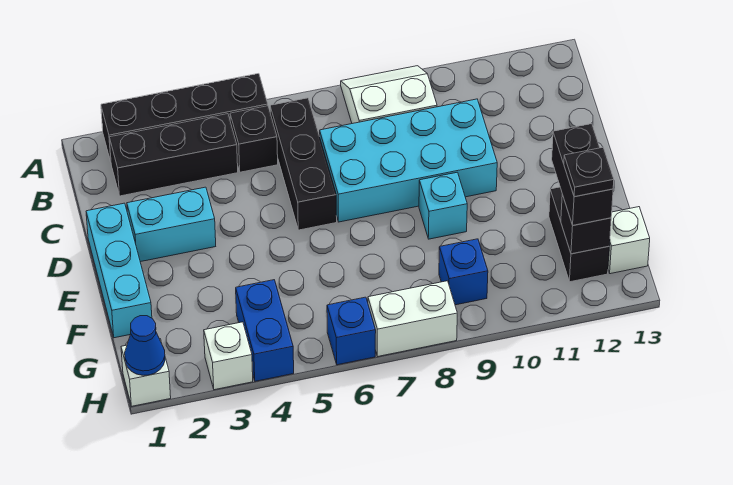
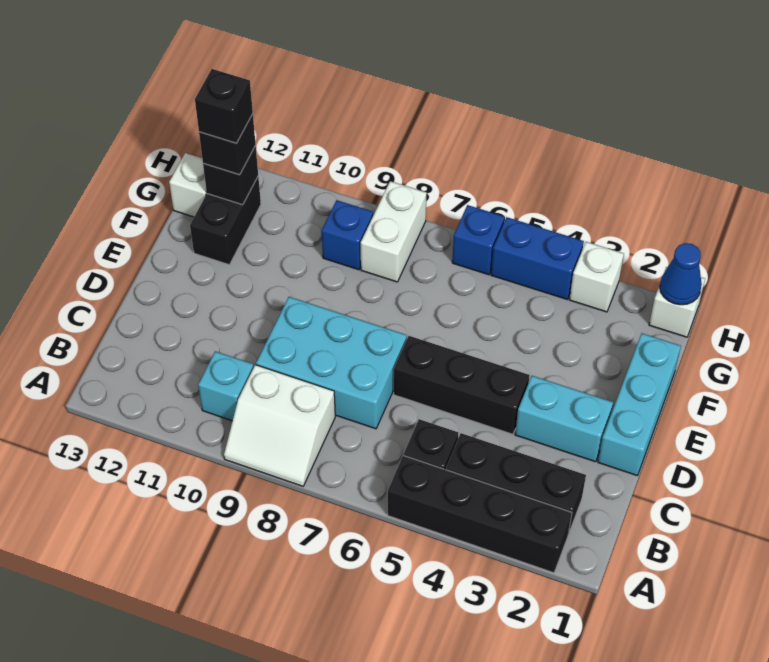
black brick B6:D6 level 1 -> black brick D4:D6 level 1
cyan brick C7:D10 level 1 -> cyan brick C7:D9 level 1
cyan brick E9 level 1 -> cyan brick B10 level 1
black brick F12:G12 level 3 -> black brick G12 level 3
blue brick G4:H4 level 1 -> blue brick H4:H5 level 1
black plate G12 level 4 -> black brick G12 level 4
white brick H7:H8 level 1 -> white brick G8:H8 level 1

